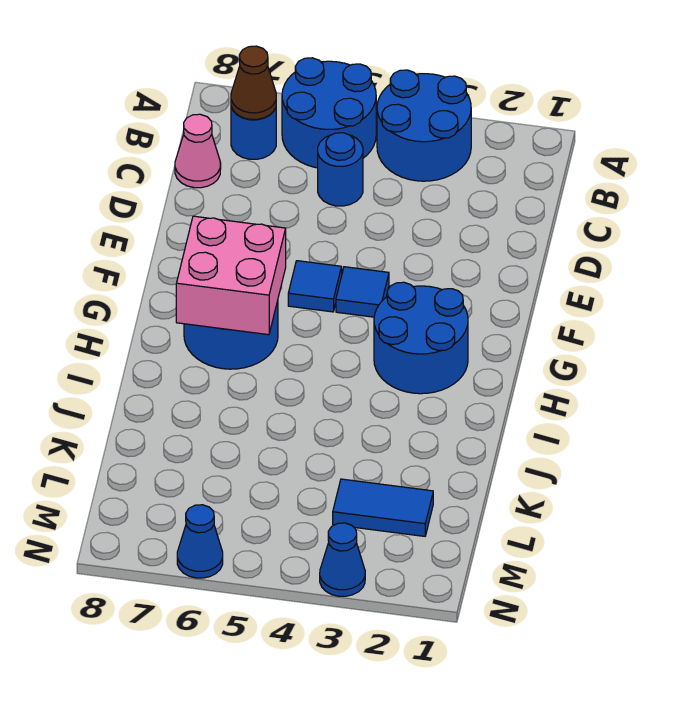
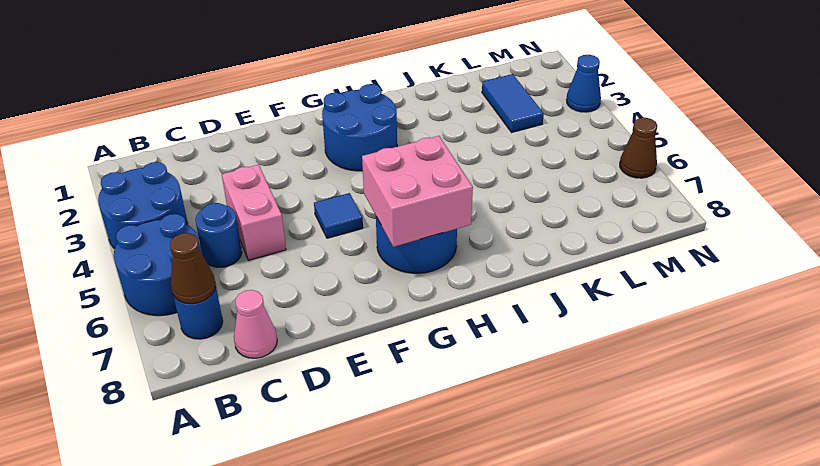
none -> pink brick D4:D5 level 1
blue tile F4 level 1 -> none
blue cone N6 level 1 -> brown cone N6 level 1

